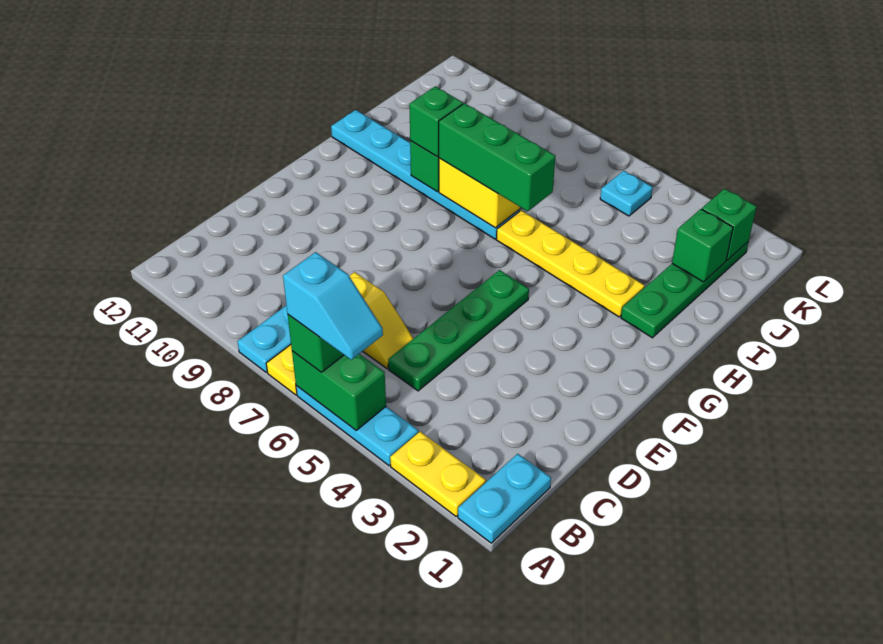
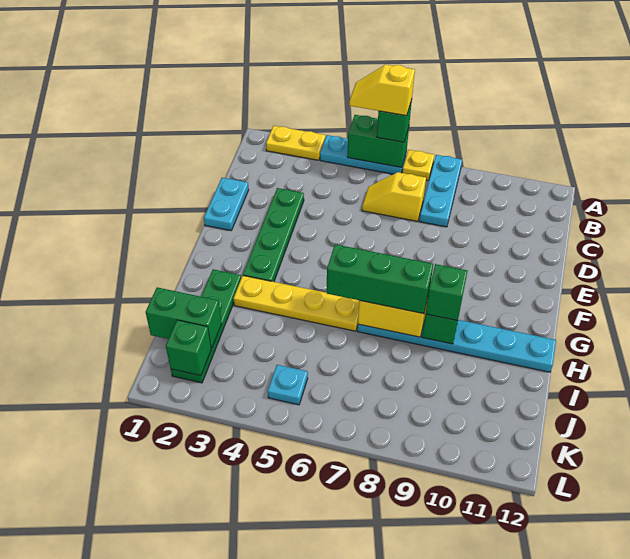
cyan plate A1:B1 level 1 -> cyan plate D1:E1 level 1
cyan slope A5:A6 level 4 top 6 -> yellow slope A5:A6 level 4 top 6
green plate C5:F5 level 1 -> green plate D3:G3 level 1
green brick J2 level 2 -> green brick J1:J2 level 2

